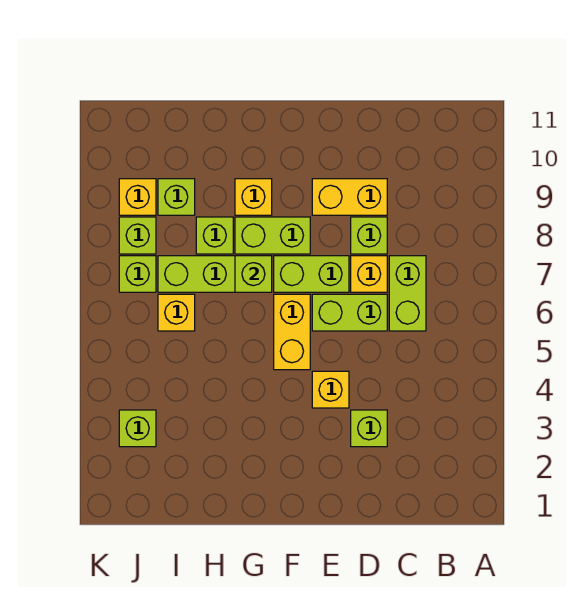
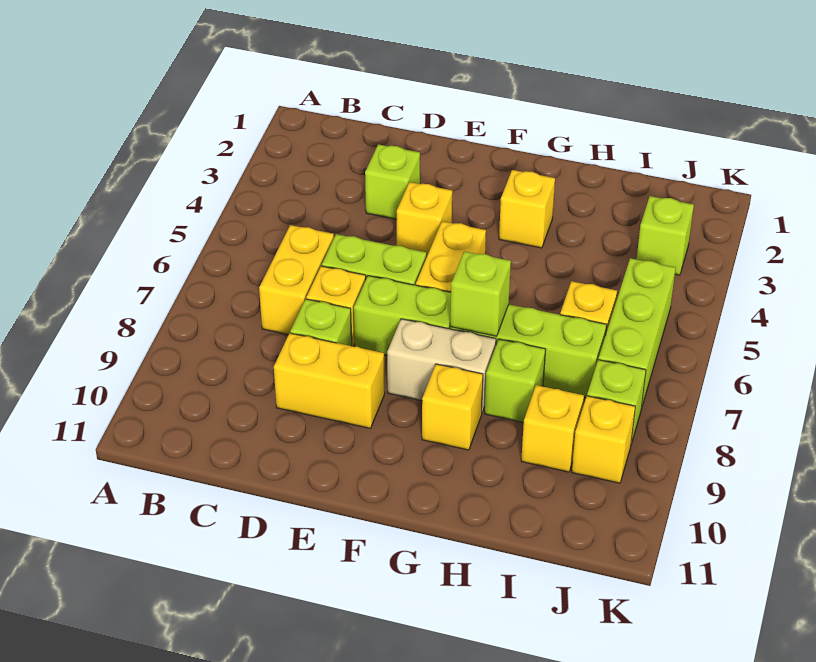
lime brick C6:C7 level 1 -> yellow brick C6:C7 level 1
lime brick F8:G8 level 1 -> tan brick F8:G8 level 1
none -> yellow brick G3 level 1
lime brick I9 level 1 -> yellow brick I9 level 1
lime brick J7 level 1 -> lime brick J5:J7 level 1

